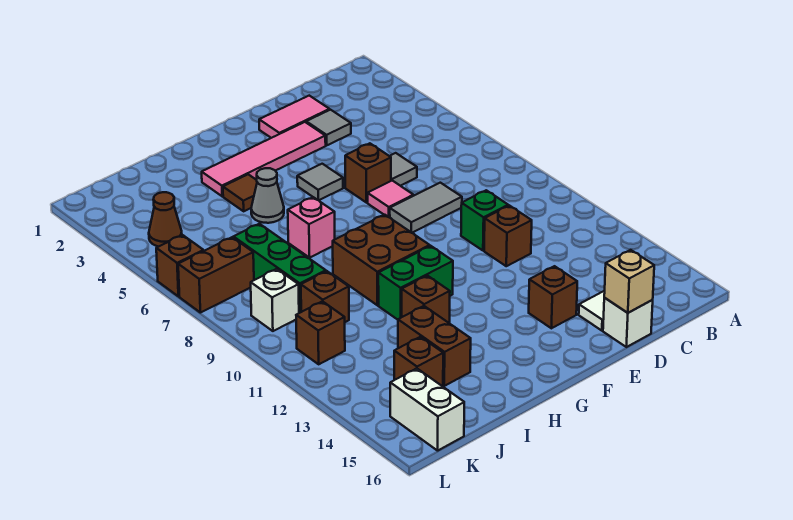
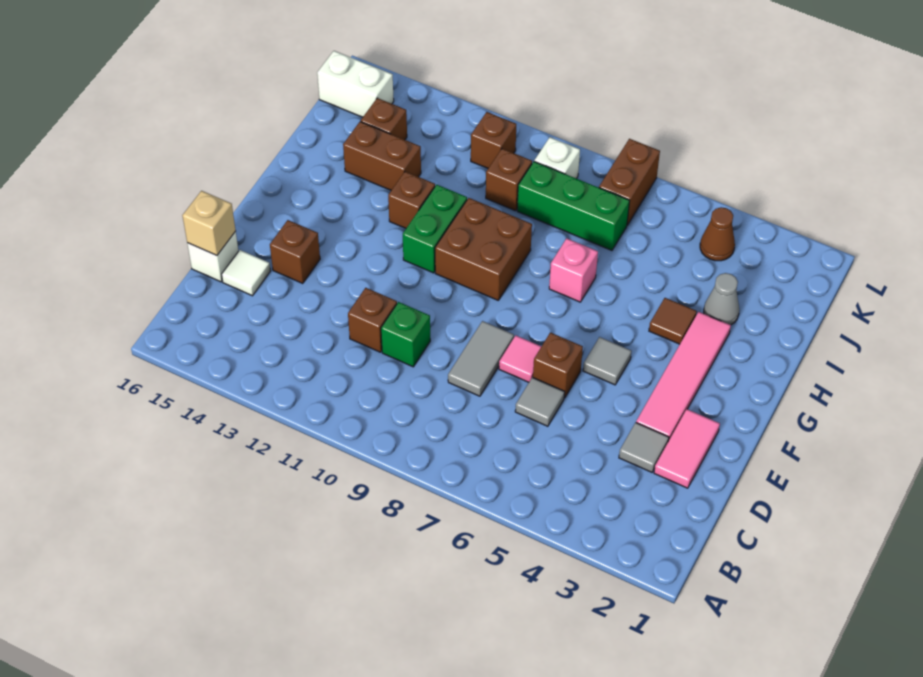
grey cone H5 level 1 -> grey cone I3 level 1
brown brick L6 level 1 -> none

